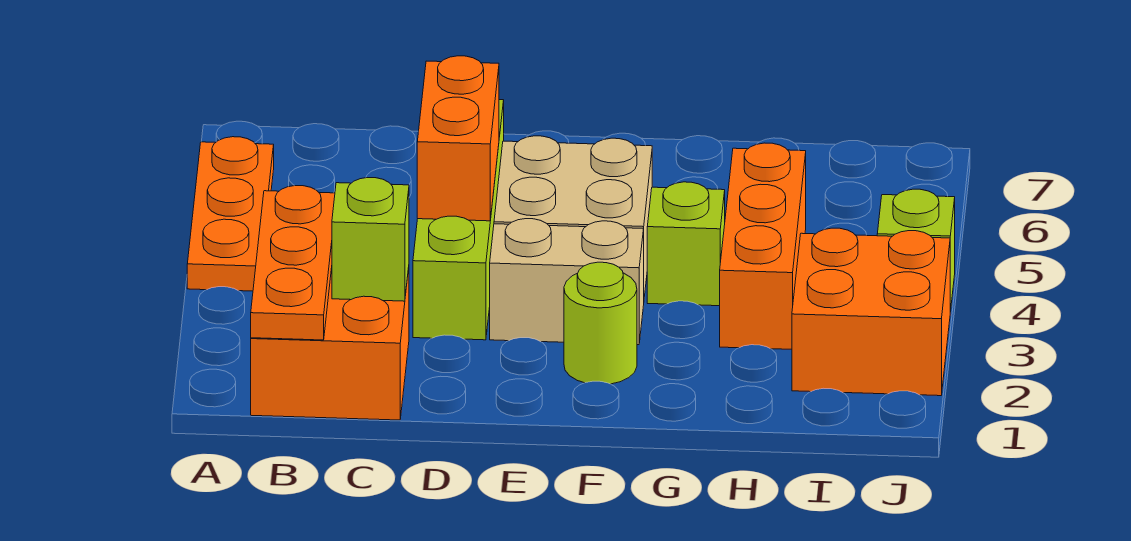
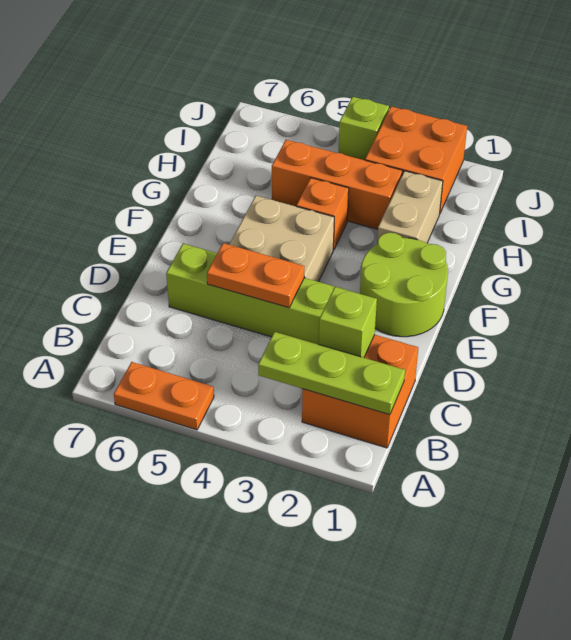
orange plate A4:A6 level 1 -> orange plate A5:A6 level 1
orange plate B1:B3 level 2 -> lime plate B1:B3 level 2
orange brick D4:D5 level 2 -> orange plate D4:D5 level 2
tan brick E3:F3 level 1 -> tan brick G2:H2 level 1
lime round brick F2 level 1 -> lime round brick E1:F2 level 1
lime brick G4 level 1 -> orange brick G4 level 1

